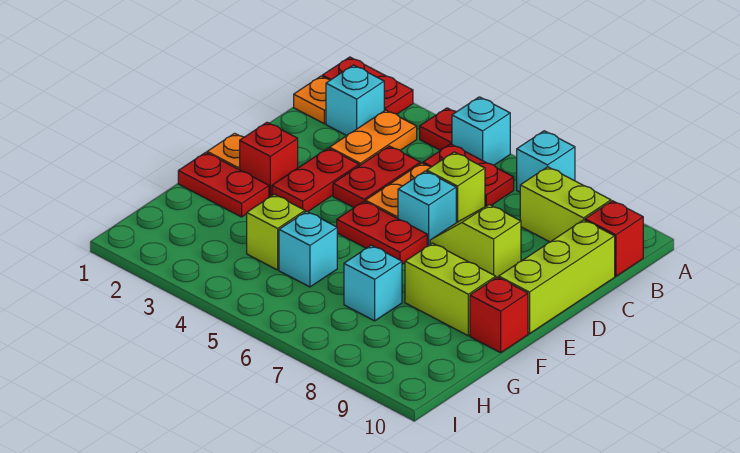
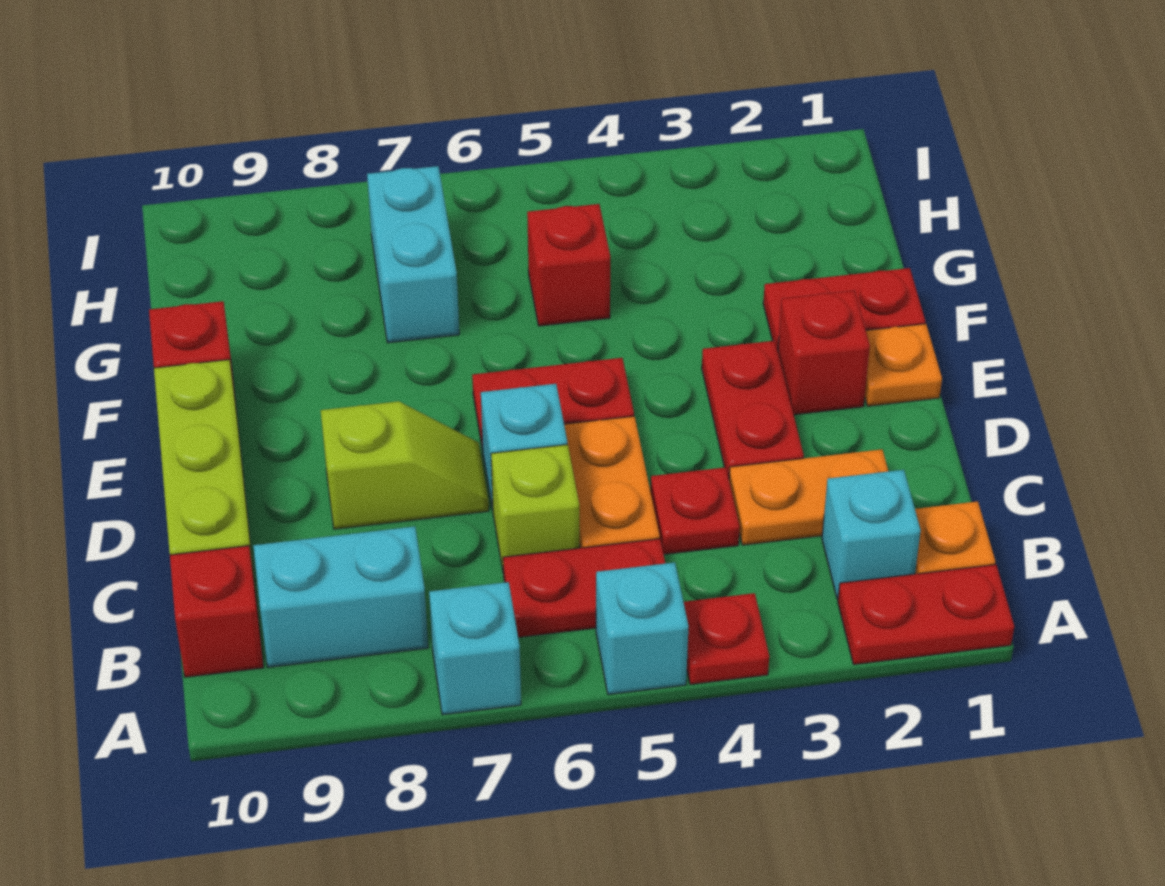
orange plate B3:C3 level 1 -> orange plate C2:C3 level 1
lime brick B8:B9 level 1 -> cyan brick B8:B9 level 1
red plate C4:D4 level 1 -> red plate C4 level 1
lime brick F8:F9 level 1 -> none
lime brick G4 level 1 -> none
cyan brick G5 level 1 -> red brick G5 level 1
cyan brick G7 level 1 -> cyan brick G7:H7 level 1

